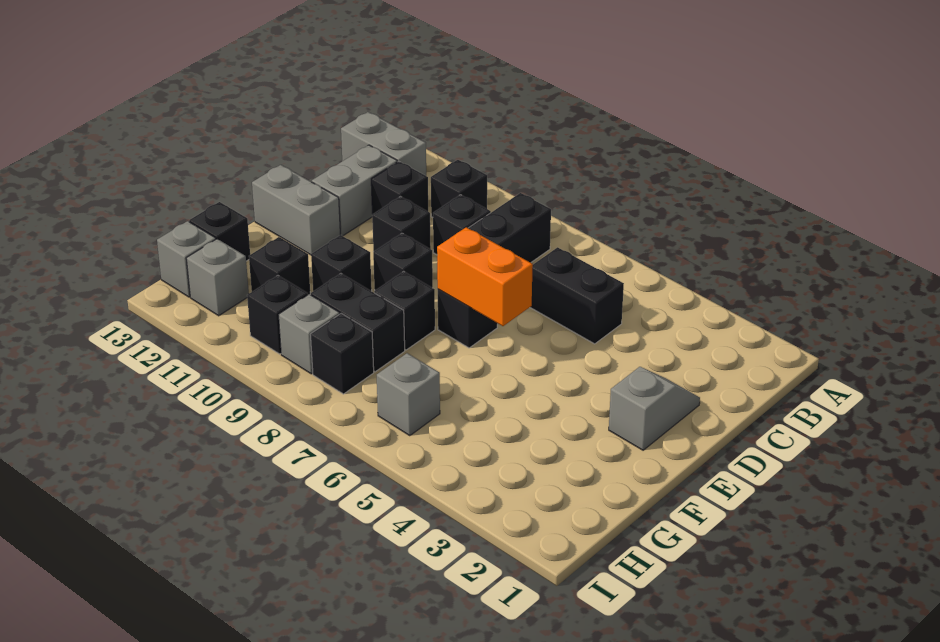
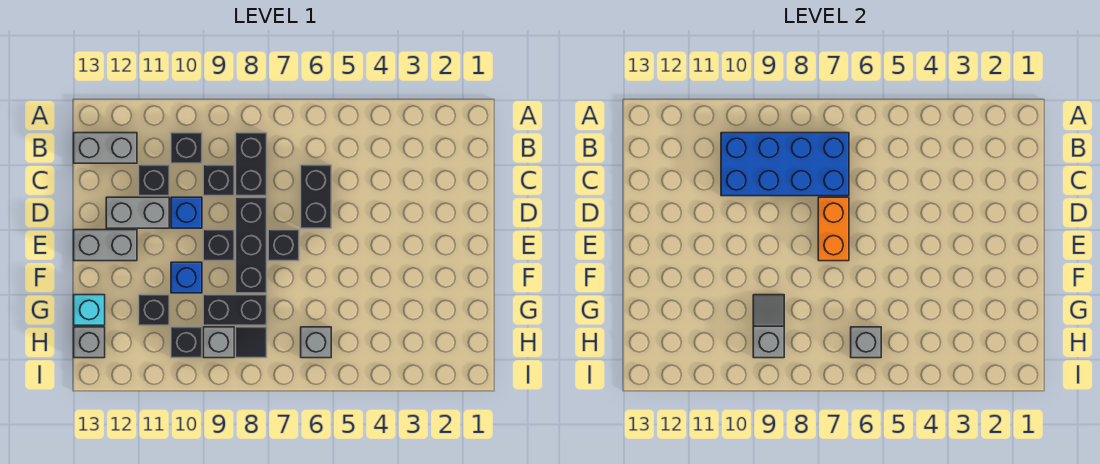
none -> blue brick B7:C10 level 2
black brick C5:C6 level 1 -> black brick C6:D6 level 1
grey brick C12:D12 level 1 -> grey brick D11:D12 level 1
grey slope D2:E2 level 1 top E -> grey slope G9:H9 level 2 top H
black brick D10 level 1 -> blue brick D10 level 1
orange brick E6:E7 level 2 -> orange brick D7:E7 level 2
black brick F8 level 1 -> black brick D8:F8 level 1
black brick F10 level 1 -> blue brick F10 level 1
black brick G13 level 1 -> cyan brick G13 level 1
black brick H8 level 1 -> black tile H8 level 1
grey brick H12 level 1 -> grey brick H6 level 2

